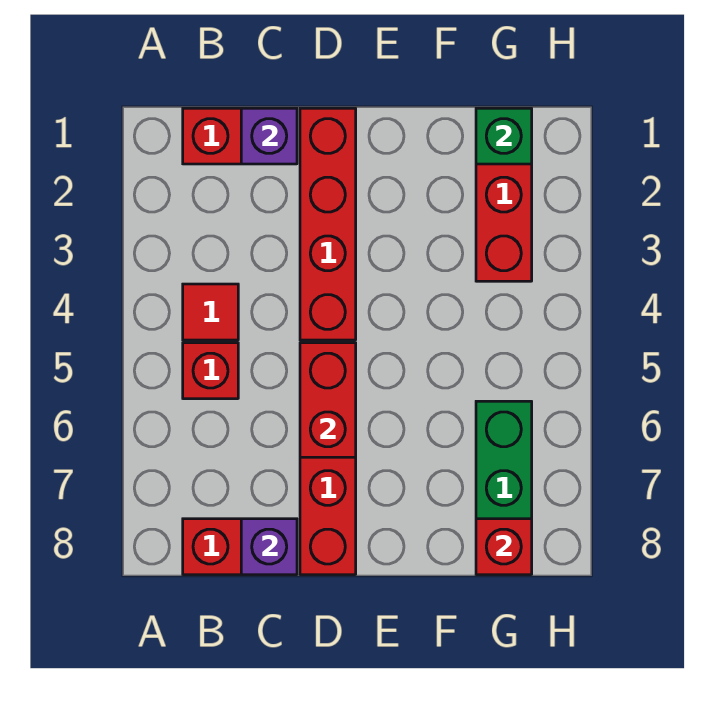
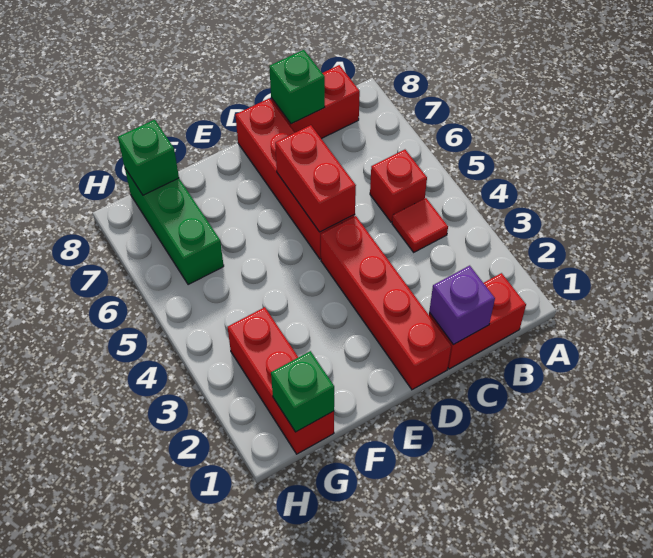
purple brick C8 level 2 -> green brick C8 level 2
red brick G8 level 2 -> green brick G8 level 2

